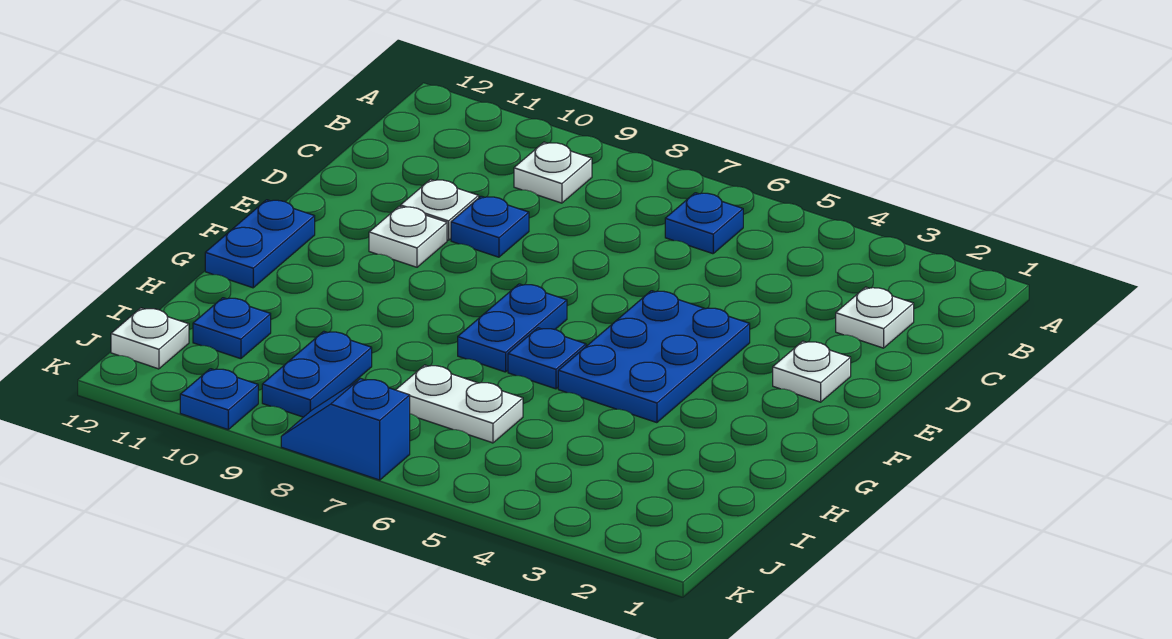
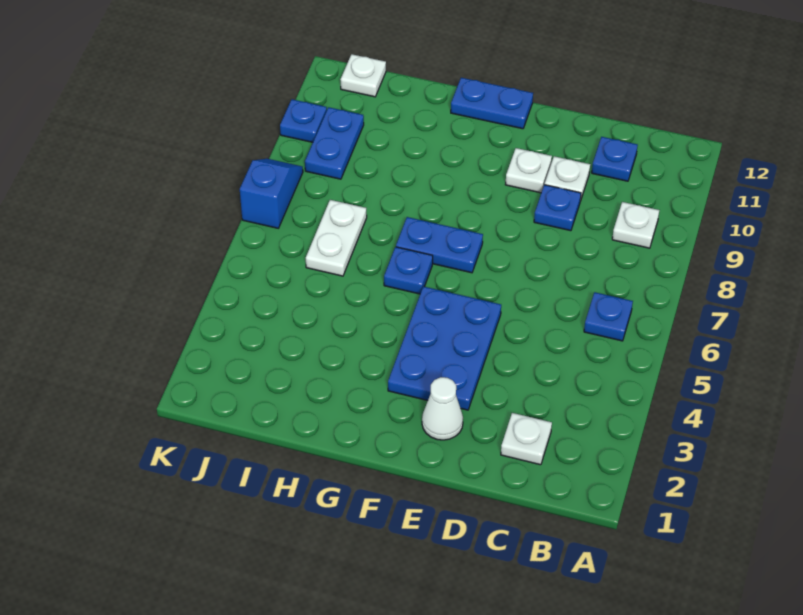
white plate E2 level 1 -> white cone E2 level 1
blue plate E4:G5 level 1 -> blue plate E3:F5 level 1
blue plate I9:J9 level 1 -> blue plate J9:J10 level 1
blue plate I11 level 1 -> blue plate C11 level 1

